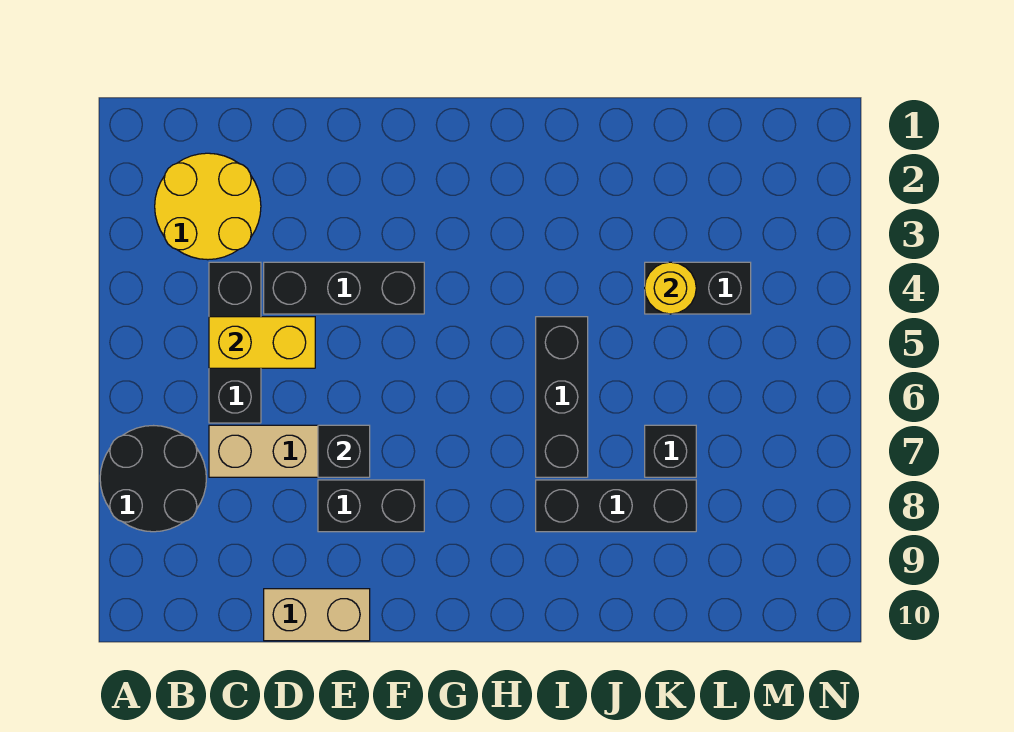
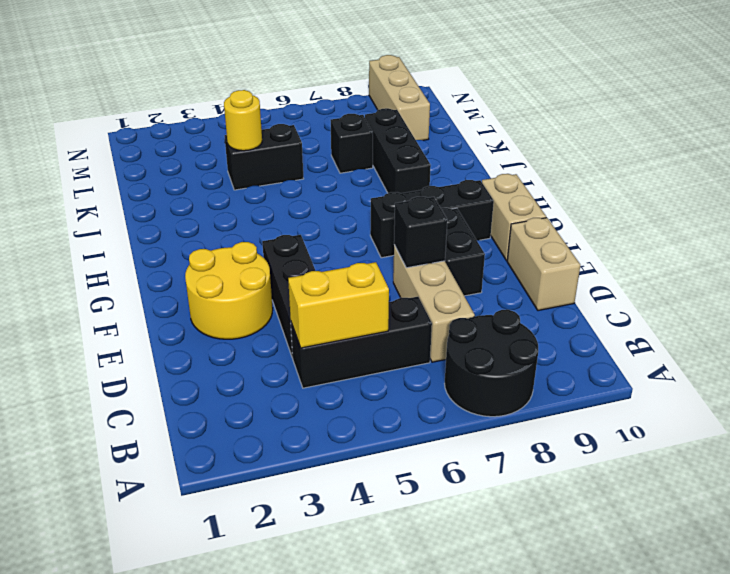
yellow round brick B2:C3 level 1 -> yellow round brick E2:F3 level 1
yellow brick C5:D5 level 2 -> yellow brick C4:C5 level 2
none -> tan brick F10:G10 level 1
black brick I5:I7 level 1 -> black brick G7:G9 level 1
black brick K4:L4 level 1 -> black brick K4:K5 level 1
none -> tan brick L9:N9 level 1

